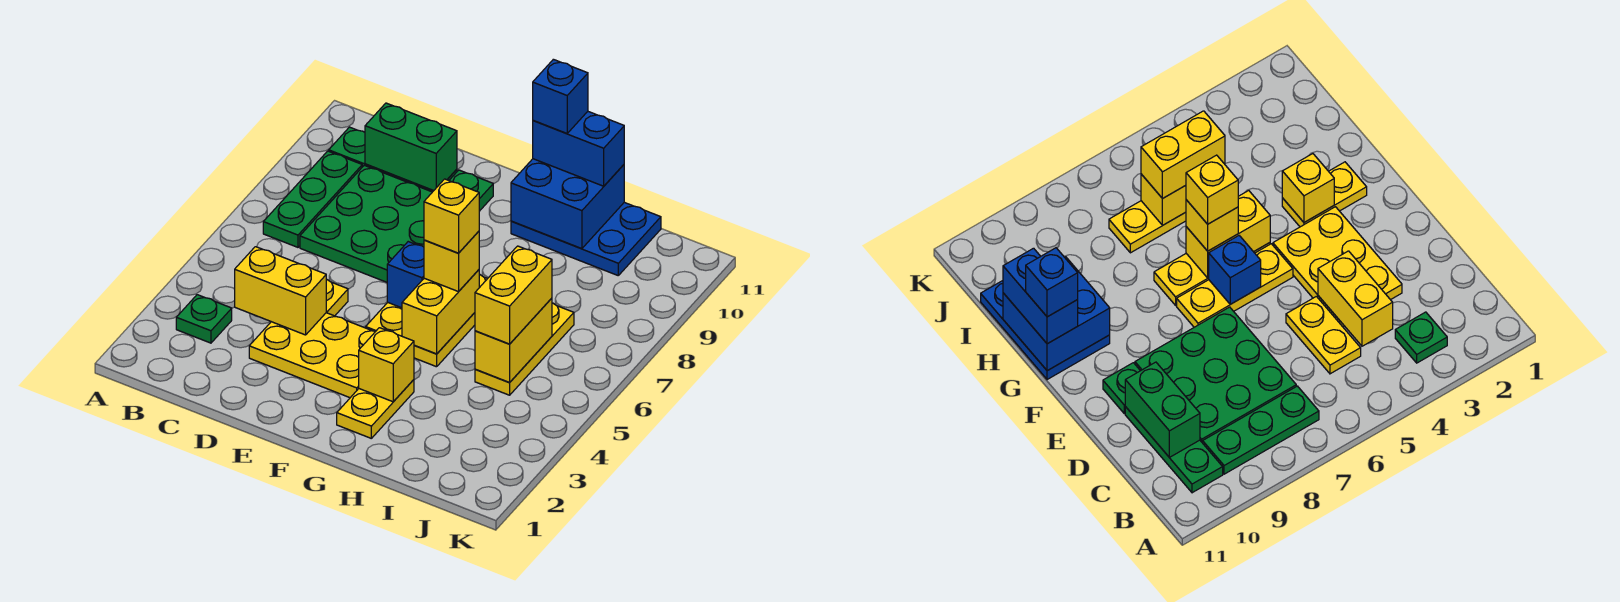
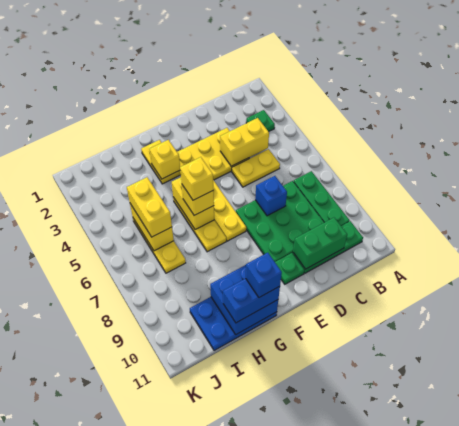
blue brick F6 level 2 -> blue brick D7 level 2

